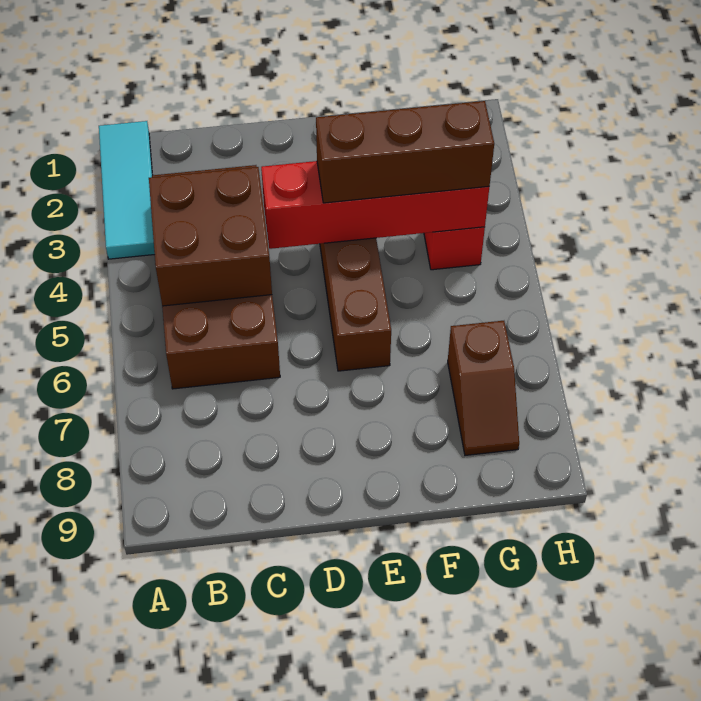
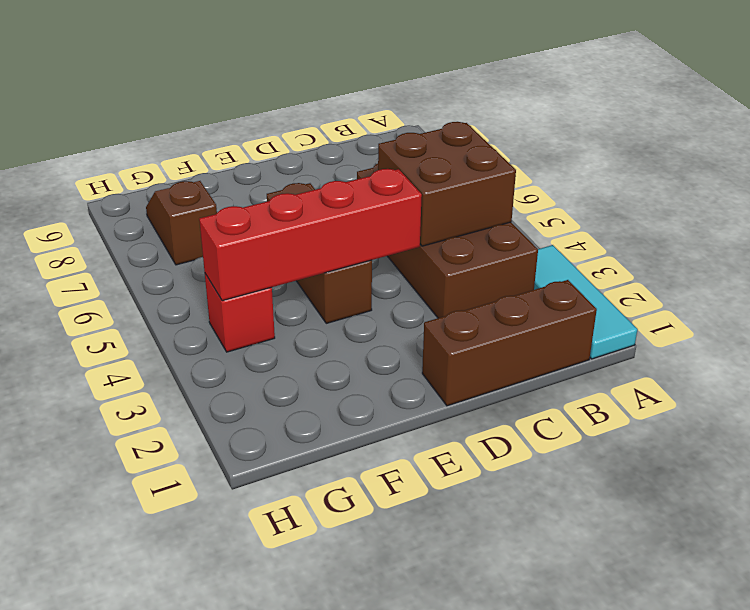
brown brick E4:G4 level 3 -> brown brick B1:D1 level 1

